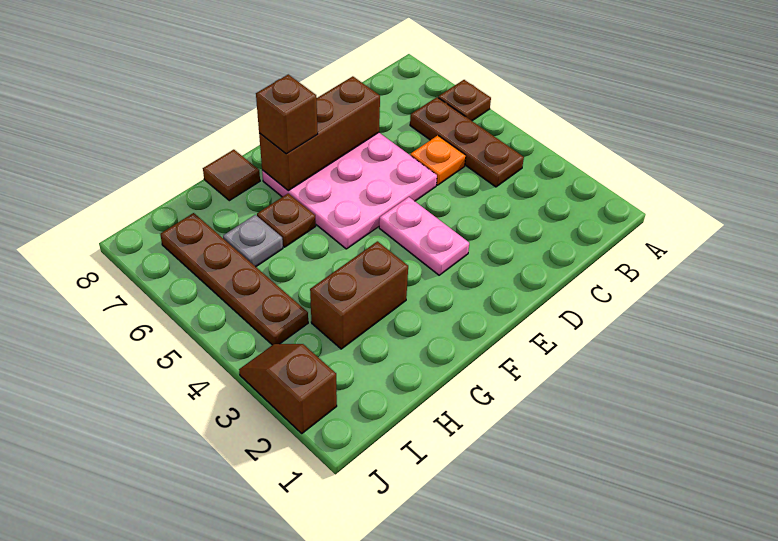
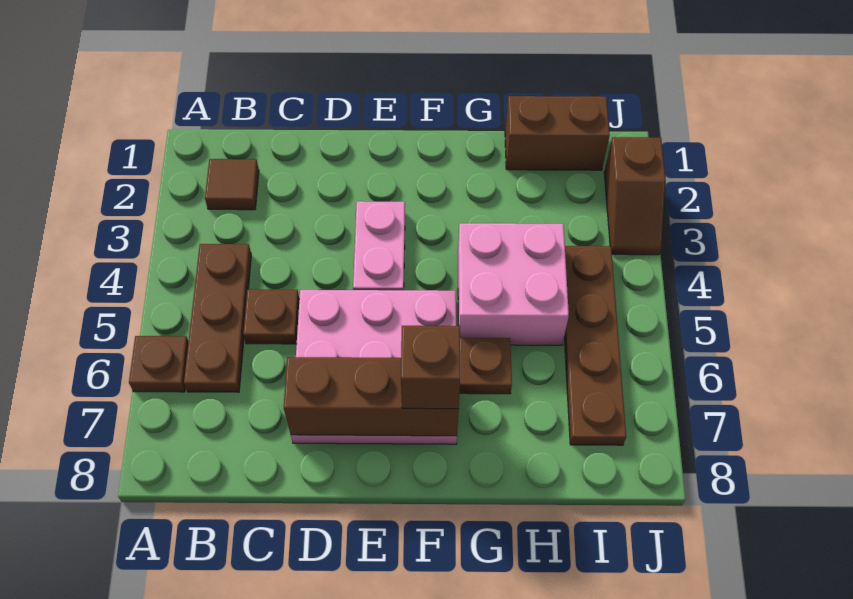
orange plate C5 level 1 -> brown plate C5 level 1
brown brick G3:H3 level 1 -> brown brick H1:I1 level 1
none -> pink brick G4:H5 level 1
brown tile G8 level 1 -> brown tile B2 level 1
grey plate H6 level 1 -> none

